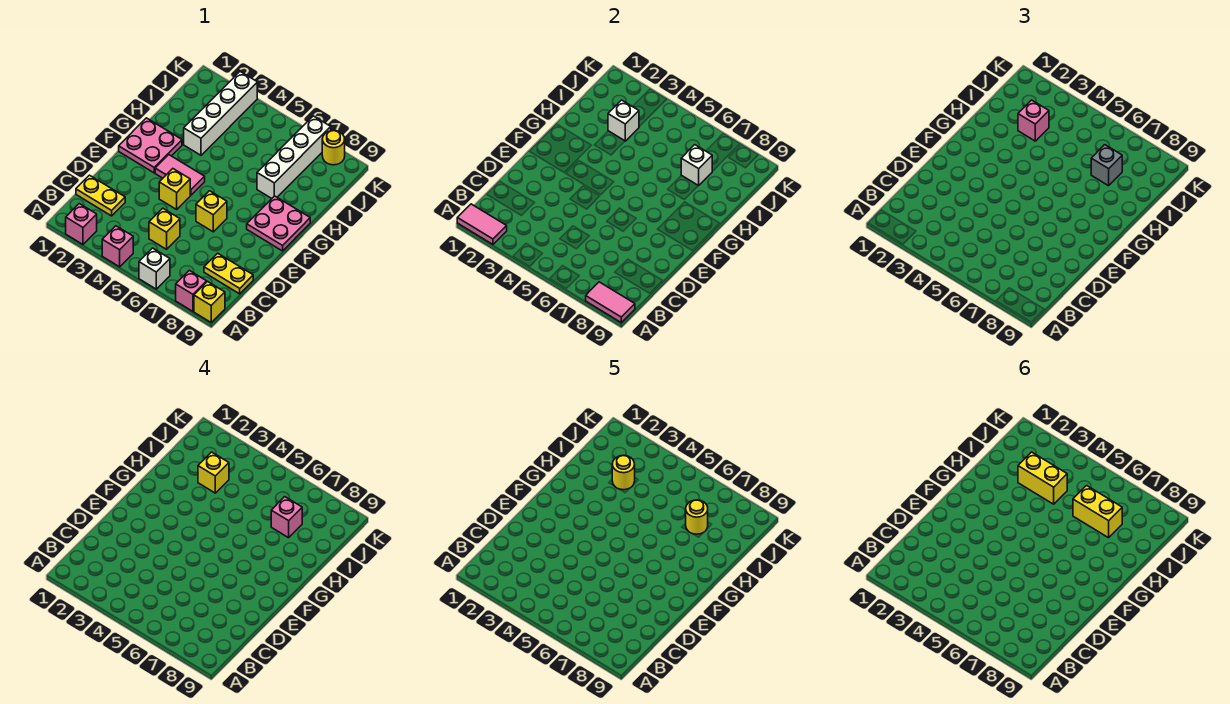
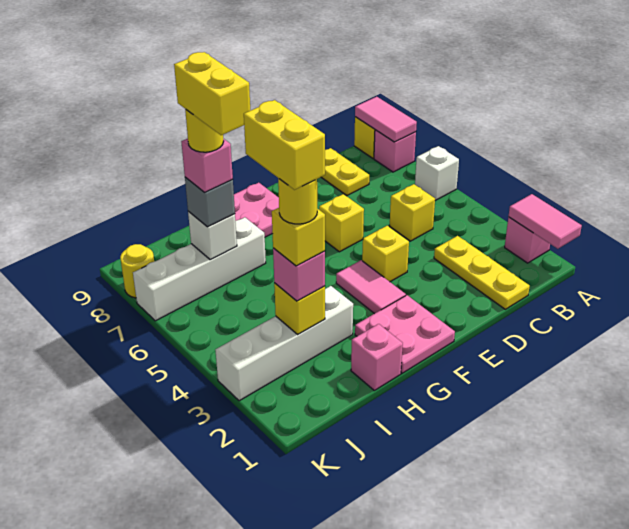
pink brick A4 level 1 -> pink brick H1 level 1
yellow plate C1:C2 level 1 -> yellow plate C1:C3 level 1
white brick I3 level 2 -> yellow brick I3 level 2

